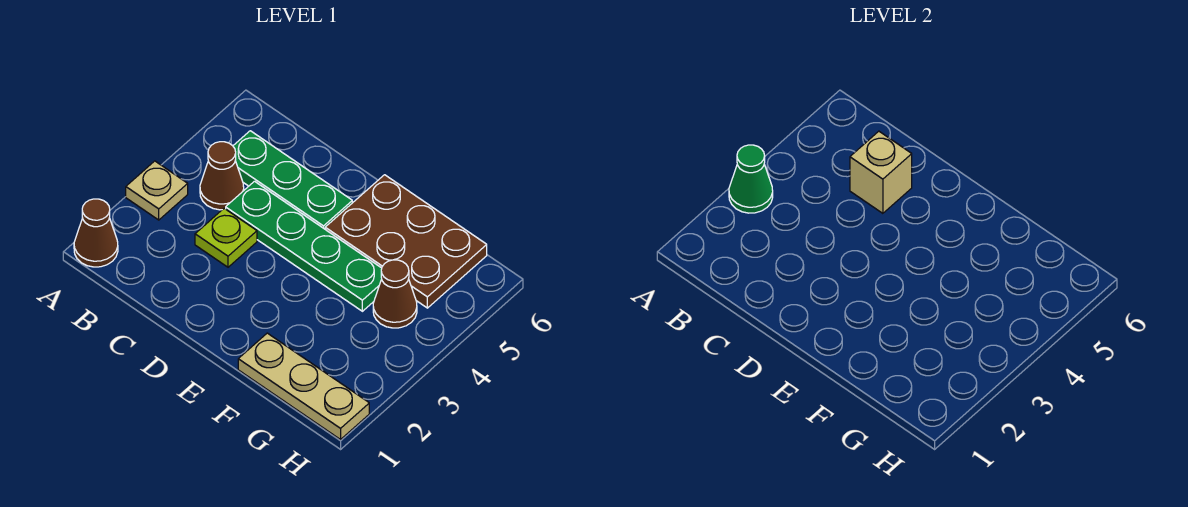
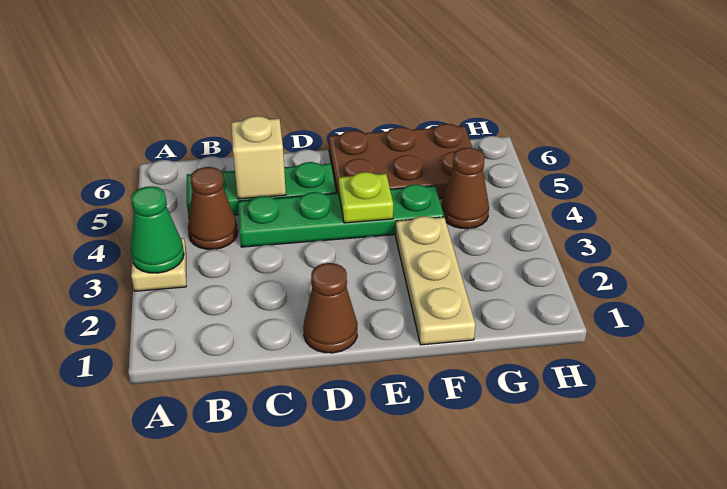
brown cone A1 level 1 -> brown cone D1 level 1
lime plate C3 level 1 -> lime plate E4 level 2
tan plate F1:H1 level 1 -> tan plate F1:F3 level 1

